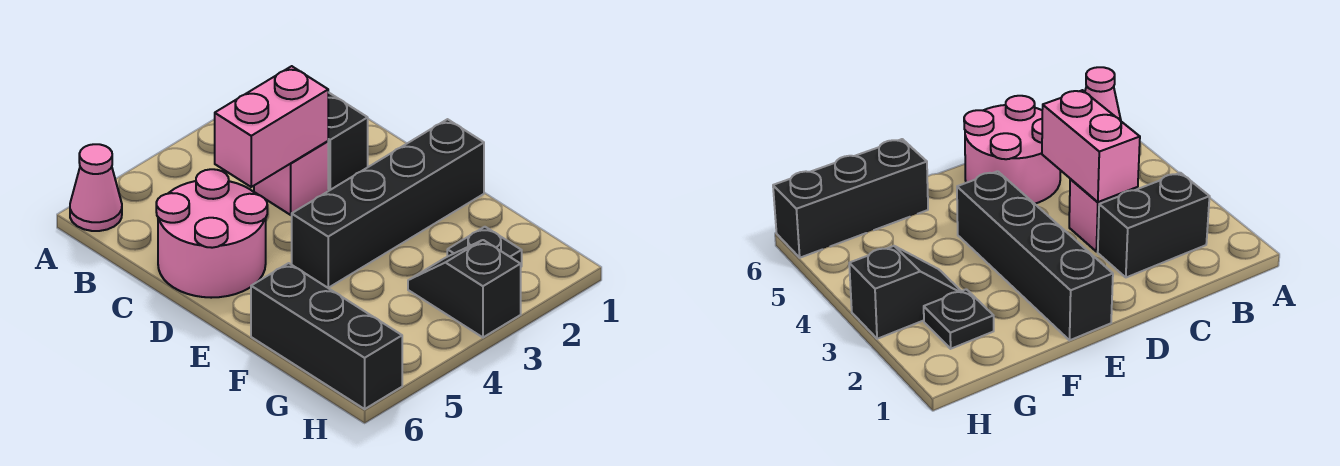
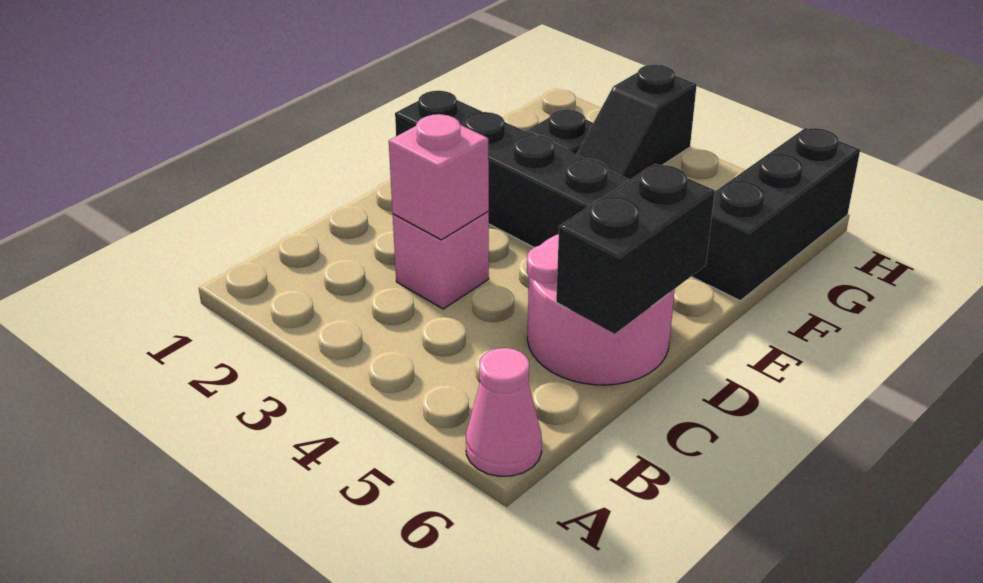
black brick B2:C2 level 1 -> black brick C6:D6 level 2
pink brick C3:C4 level 2 -> pink brick C3 level 2

